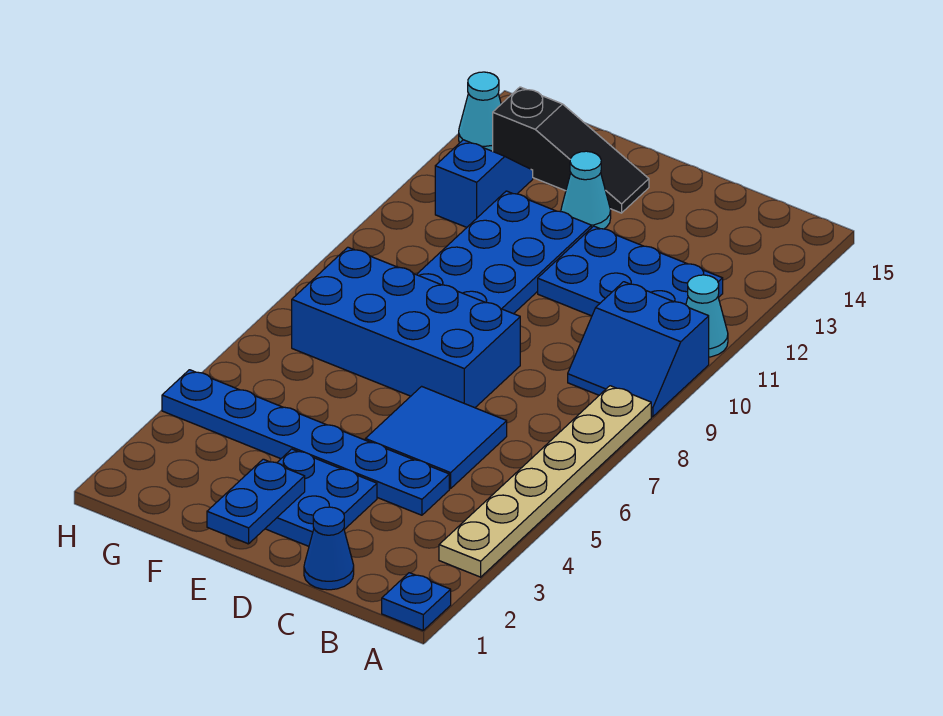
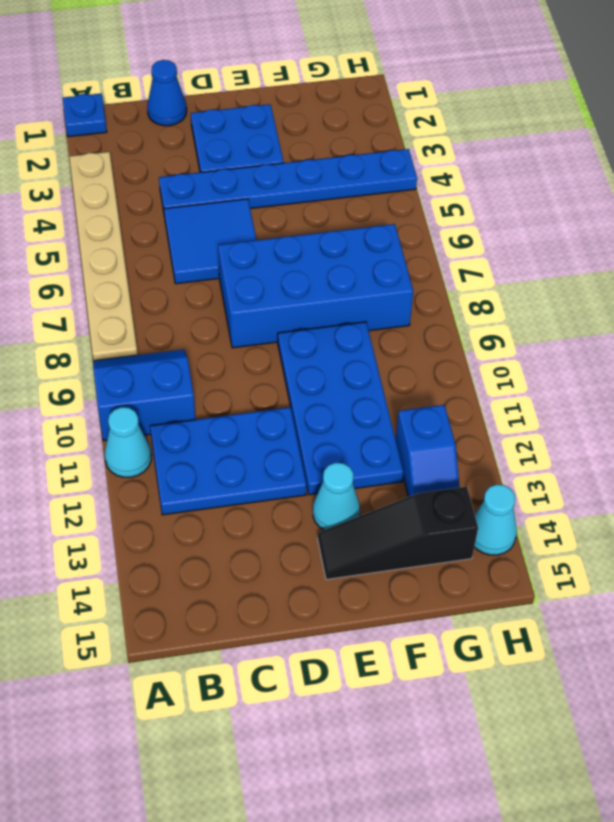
blue plate E1:E2 level 2 -> none

